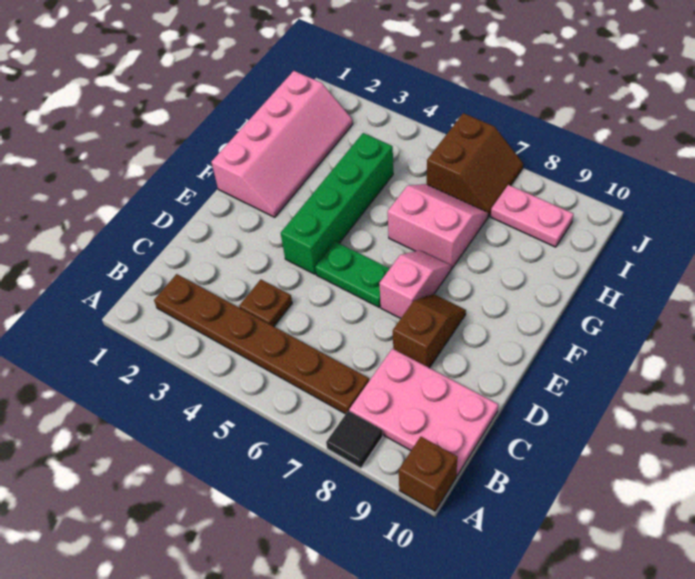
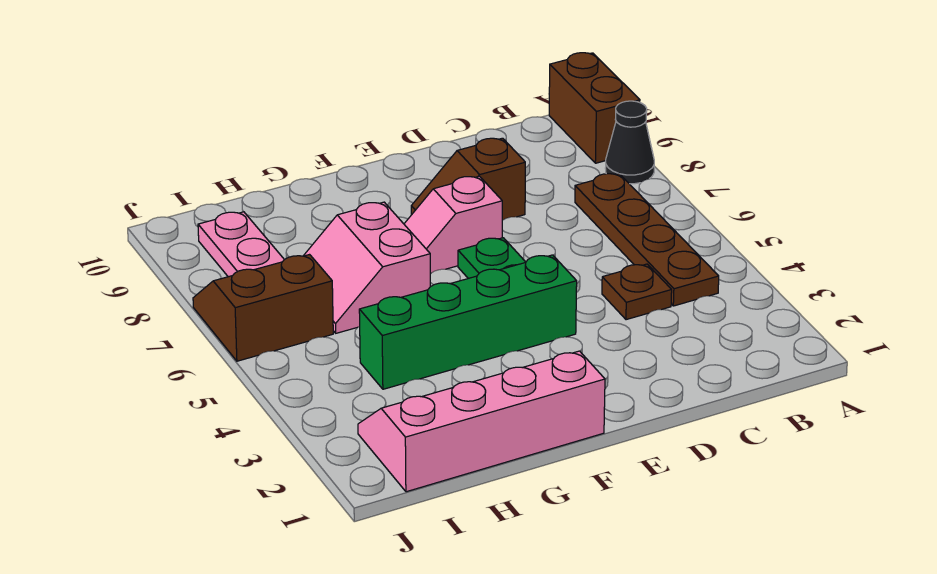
black tile A8 level 1 -> black cone A8 level 1
brown brick A10 level 1 -> brown brick A9:A10 level 1
brown plate B2:B7 level 1 -> brown plate B4:B7 level 1
pink plate B8:C10 level 1 -> none

